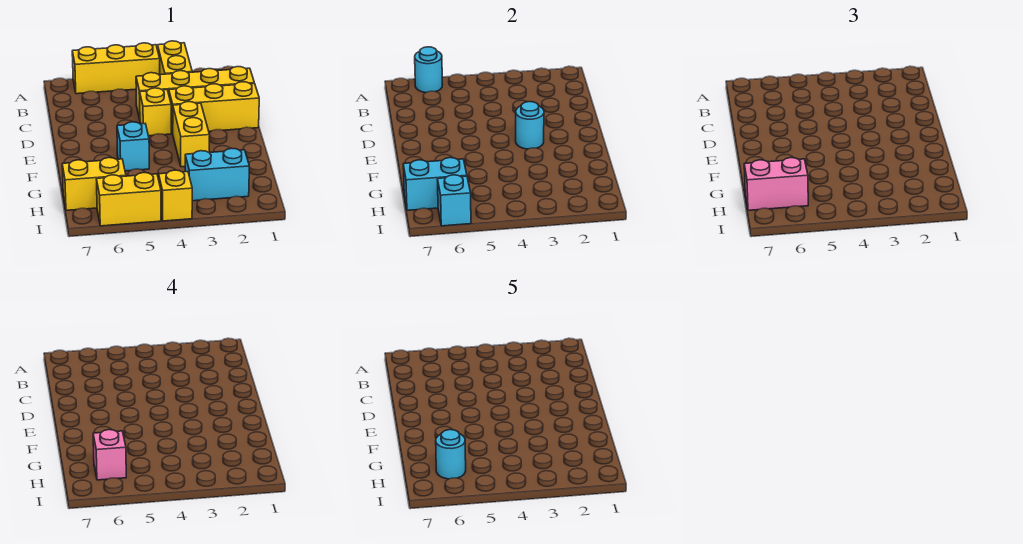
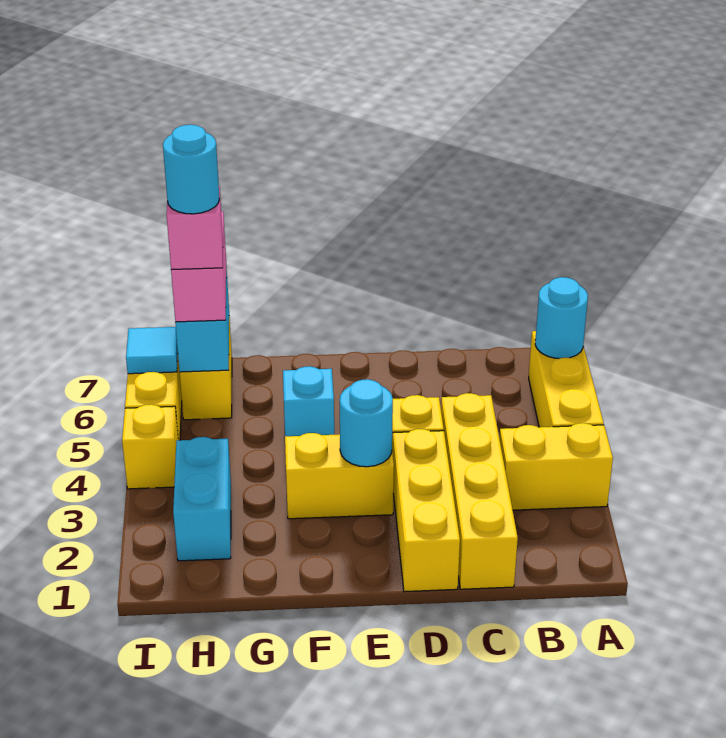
cyan brick I6 level 2 -> cyan tile I6 level 2

